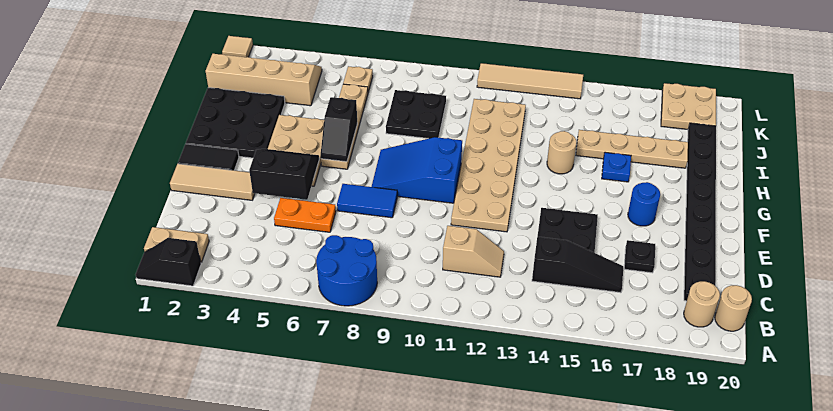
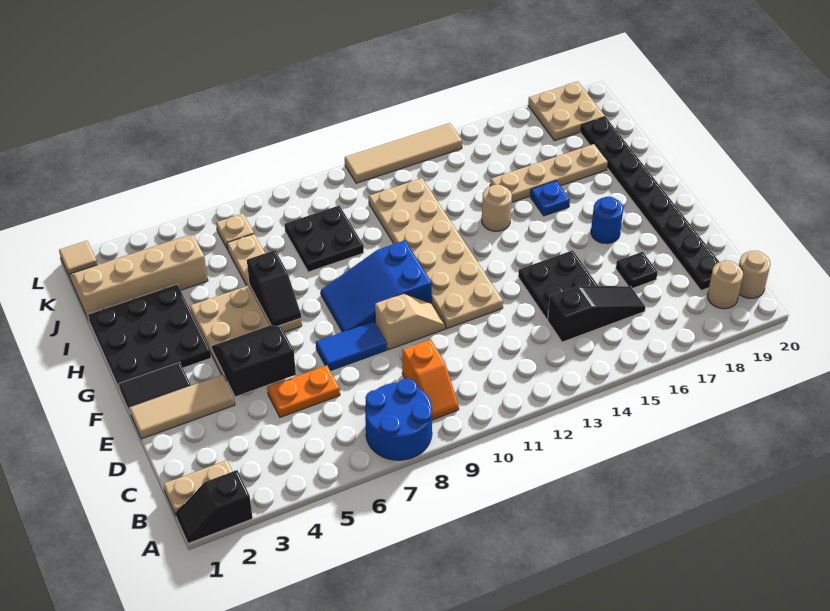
none -> orange slope B9:C9 level 1 top C
tan slope C11:C12 level 1 top 11 -> tan slope E9:E10 level 1 top 9

